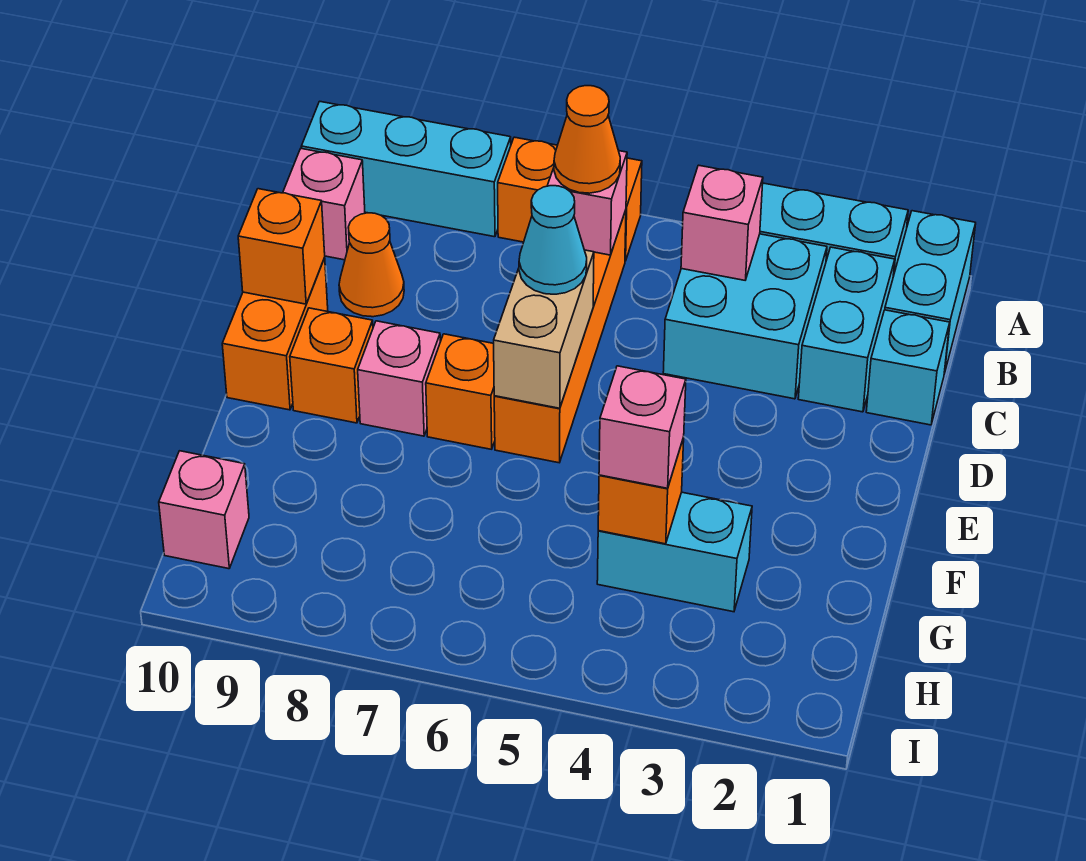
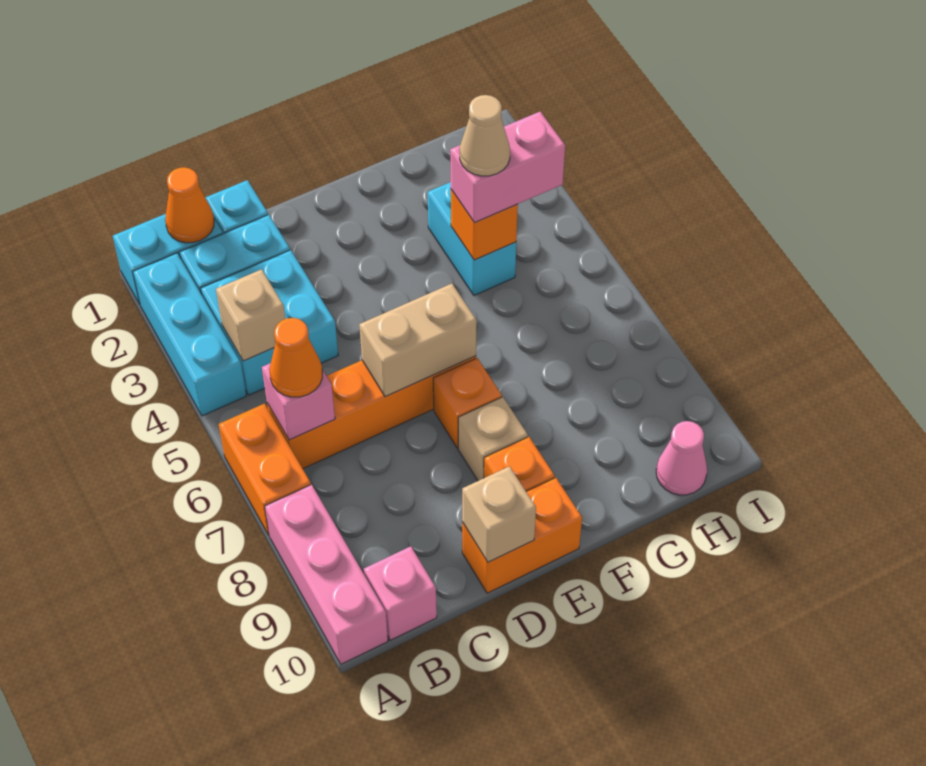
cyan brick A8:A10 level 1 -> pink brick A8:A10 level 1
pink brick B4 level 2 -> tan brick B4 level 2
orange cone C9 level 1 -> orange cone B1 level 2
cyan cone D6 level 3 -> none
orange brick D10 level 2 -> tan brick D10 level 2
pink brick E8 level 1 -> tan brick E8 level 1
pink brick G4 level 3 -> pink brick G4:H4 level 3
none -> tan cone G4 level 4
pink brick H10 level 1 -> pink cone H10 level 1

